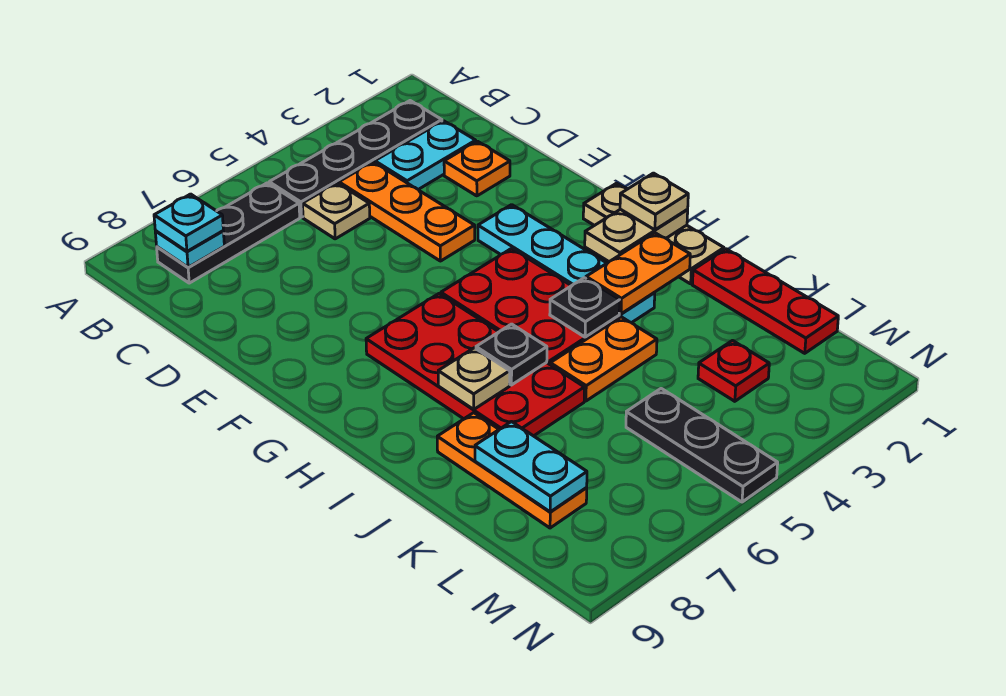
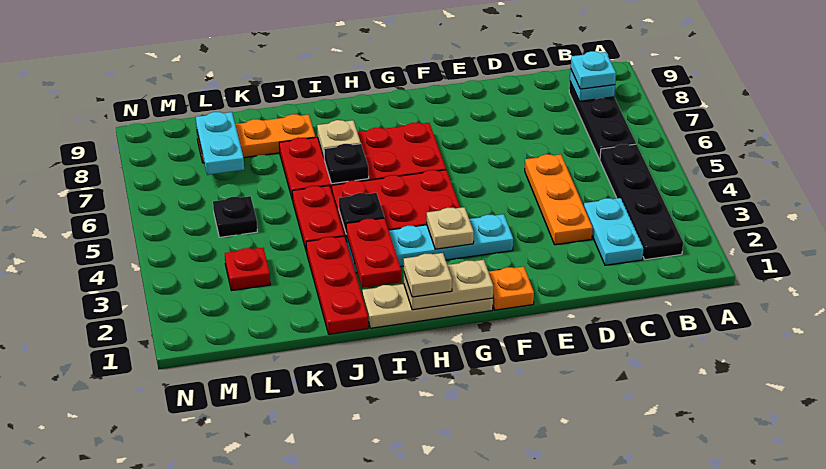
orange plate C4:E4 level 1 -> orange plate D3:D5 level 1
tan plate C5 level 1 -> tan plate G3 level 2
orange plate D2 level 1 -> orange plate F1 level 1
tan plate H1:H2 level 2 -> tan plate G1:H1 level 2
orange plate I2:I3 level 2 -> red plate I2:I3 level 2
red plate J1:L1 level 1 -> red plate J1:J3 level 1
orange plate J4:J5 level 1 -> red plate J4:J5 level 1
cyan plate K8:L8 level 2 -> cyan plate L7:L8 level 2
black plate L5:N5 level 1 -> black plate L5 level 1

